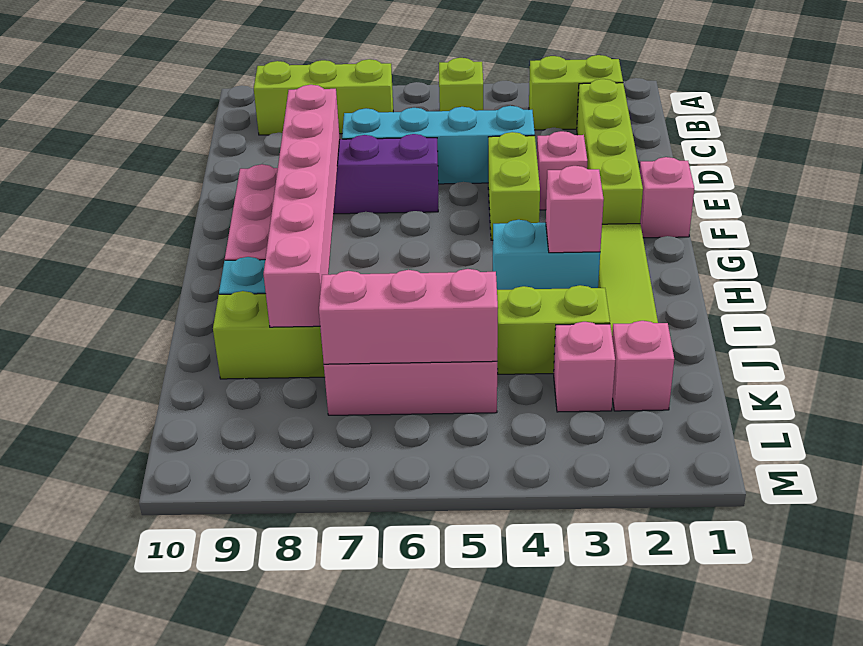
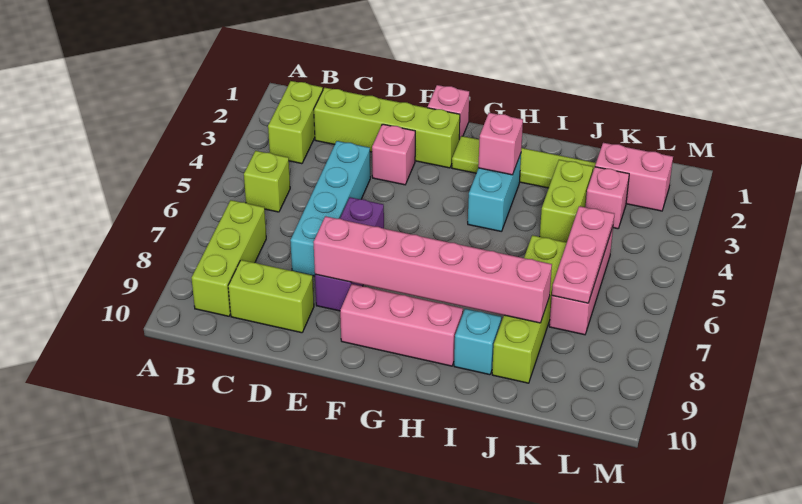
lime brick E4:F4 level 1 -> lime brick C9:D9 level 1
pink brick K2 level 1 -> pink brick K2:L2 level 1
pink brick K5:K7 level 2 -> pink plate K5:K7 level 2

